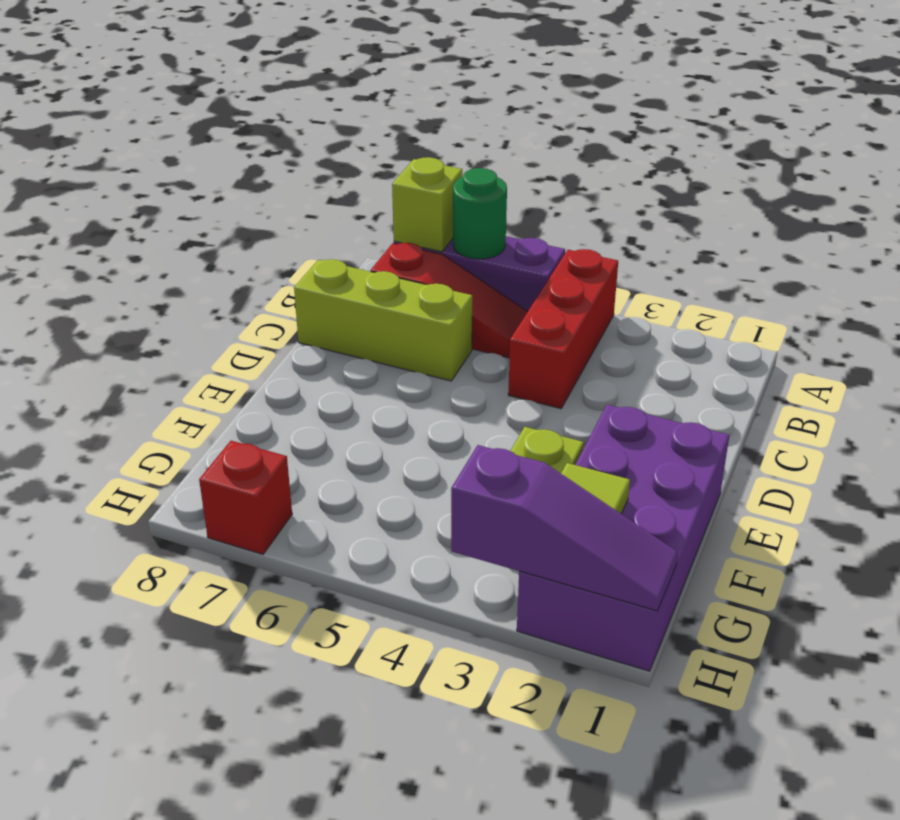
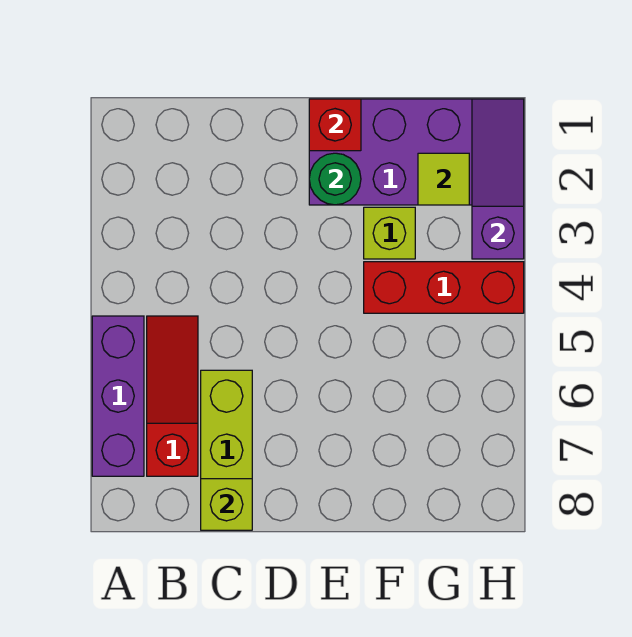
red brick A4:C4 level 1 -> red brick F4:H4 level 1
green round brick A6 level 2 -> green round brick E2 level 2
lime brick A7 level 2 -> lime brick C8 level 2
red brick H7 level 1 -> red brick E1 level 2

